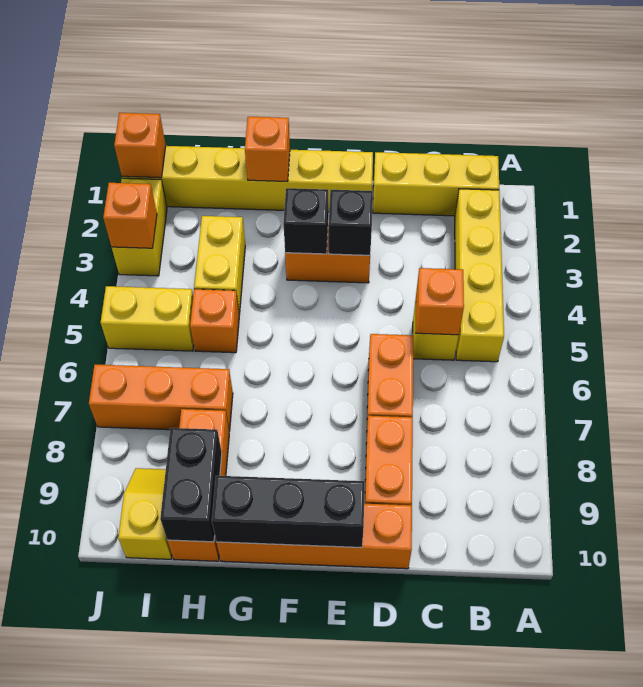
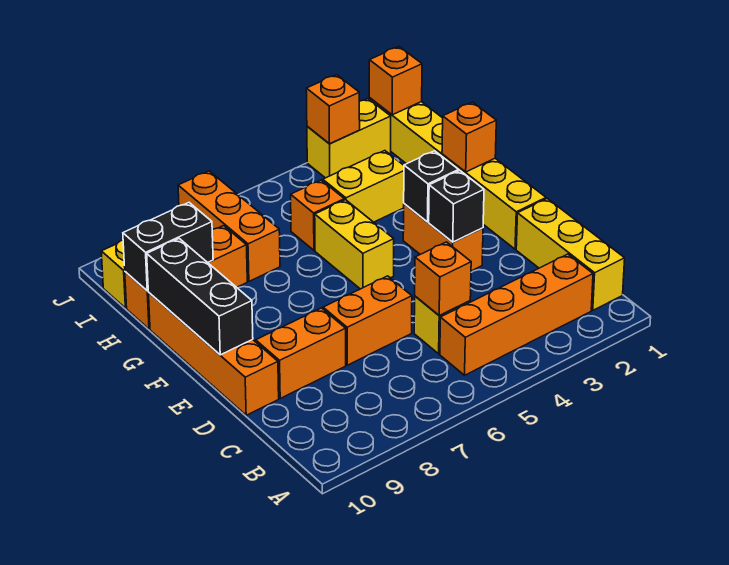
yellow brick B2:B5 level 1 -> orange brick B2:B5 level 1
yellow brick I5:J5 level 1 -> yellow brick F5:G5 level 1

